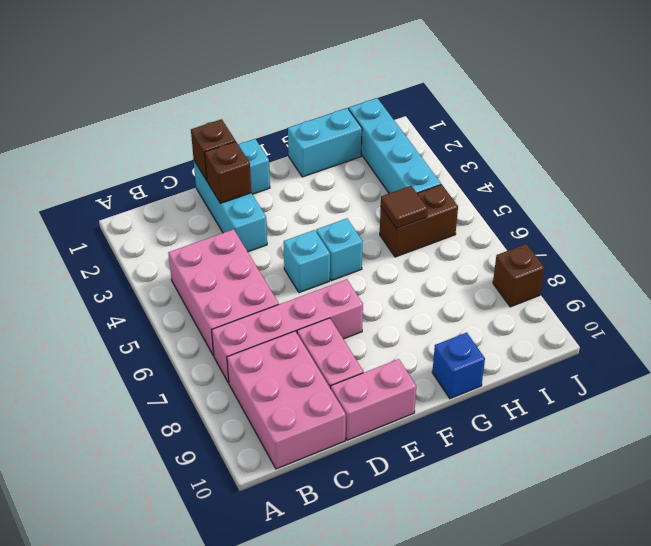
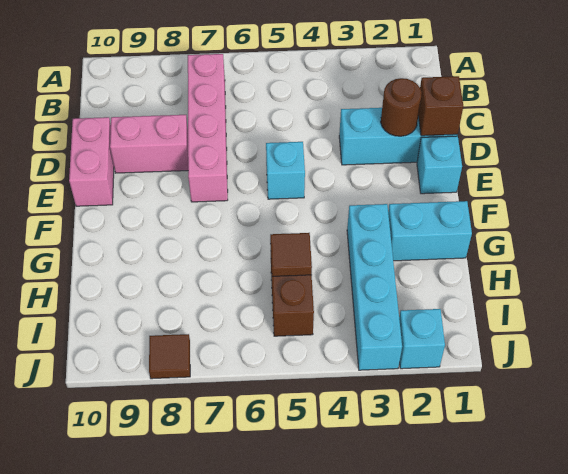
pink brick B4:C6 level 1 -> none
pink brick B8:C10 level 1 -> none
brown brick D2 level 2 -> brown round brick D2 level 2
cyan brick F5 level 1 -> cyan brick J2 level 1
cyan brick G1:H1 level 1 -> cyan brick G1:G2 level 1
blue brick G10 level 1 -> none
cyan brick I1:I4 level 1 -> cyan brick G3:J3 level 1
brown brick J8 level 1 -> brown tile J8 level 1

